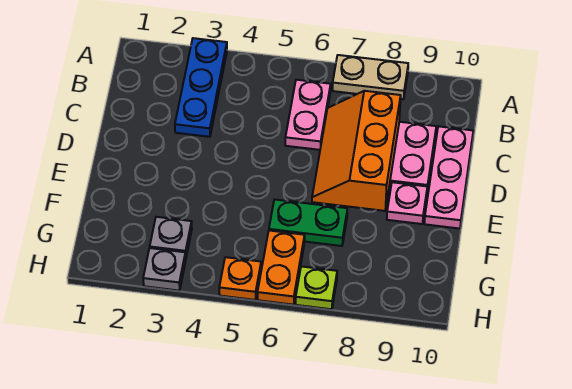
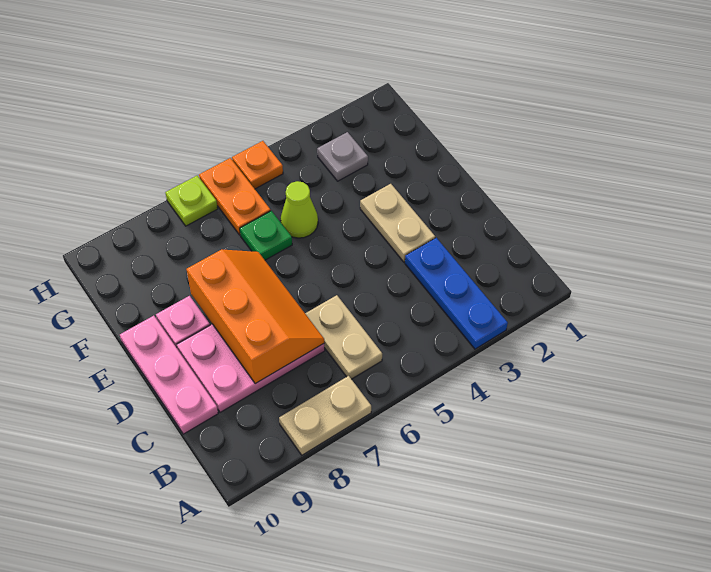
pink plate B6:C6 level 1 -> tan plate B6:C6 level 1
none -> tan plate D3:E3 level 1
none -> lime cone F5 level 1
green plate F6:F7 level 1 -> green plate F6 level 1
grey plate H3 level 1 -> none

